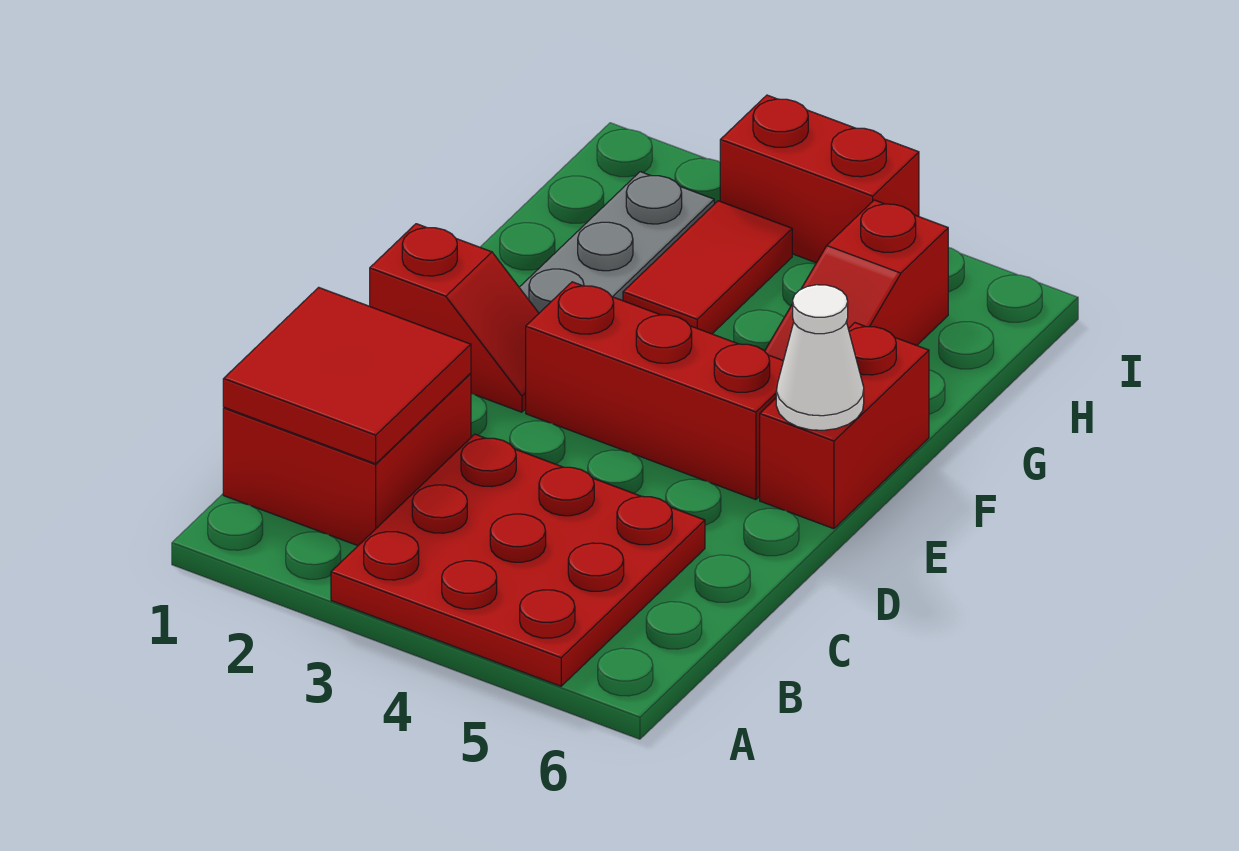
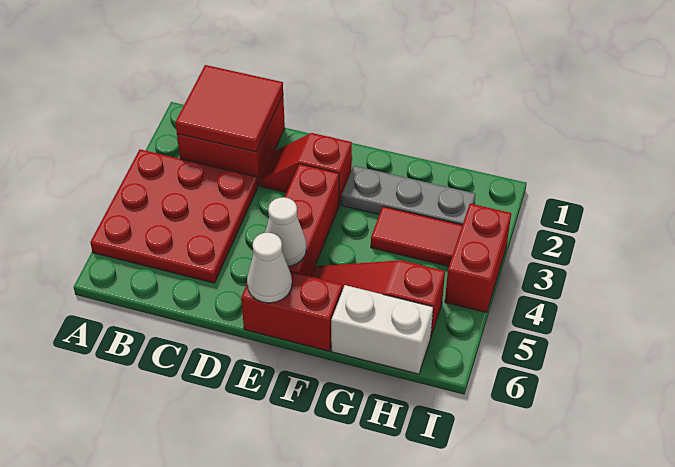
red slope E1:E2 level 1 top 1 -> red slope D2:E2 level 1 top E
none -> white cone E5 level 2
none -> white brick G6:H6 level 1

